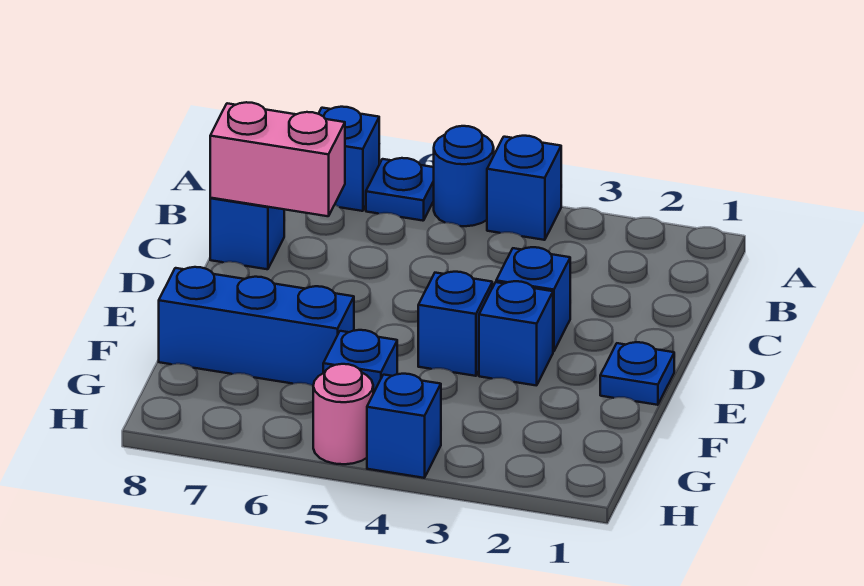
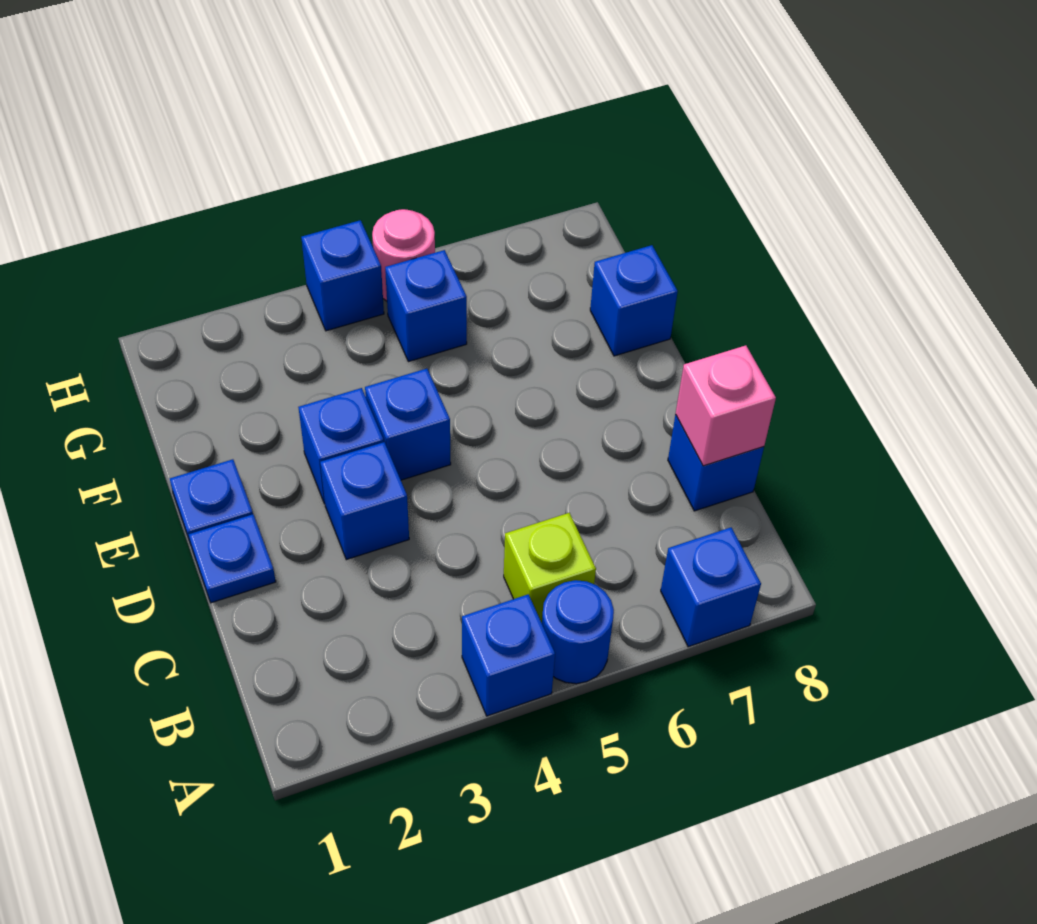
blue plate A6 level 1 -> blue plate D1 level 1
none -> lime brick B5 level 1
pink brick C7:C8 level 2 -> pink brick C8 level 2
blue brick F6:F8 level 1 -> blue brick F8 level 1

